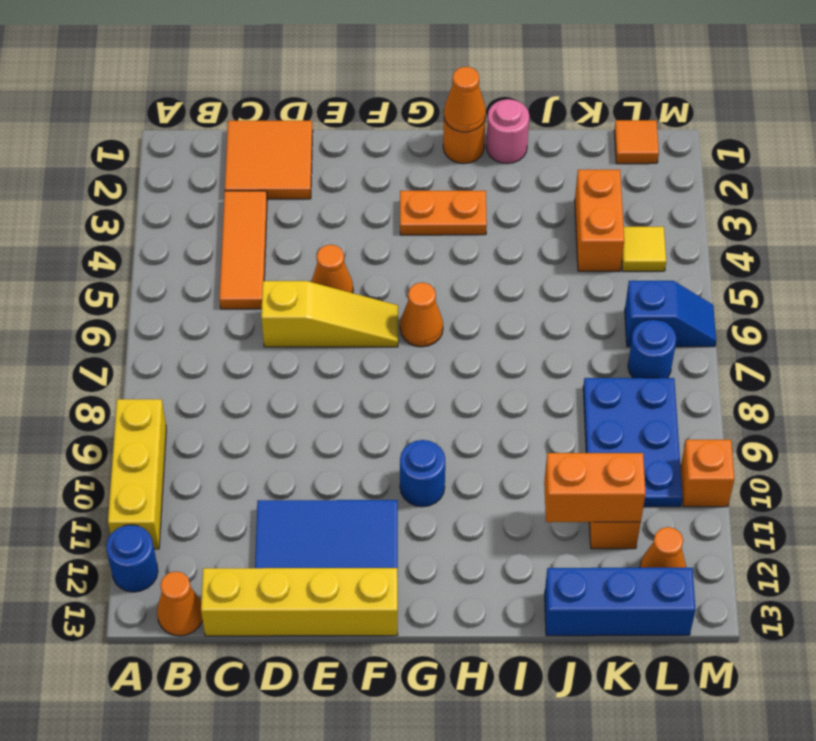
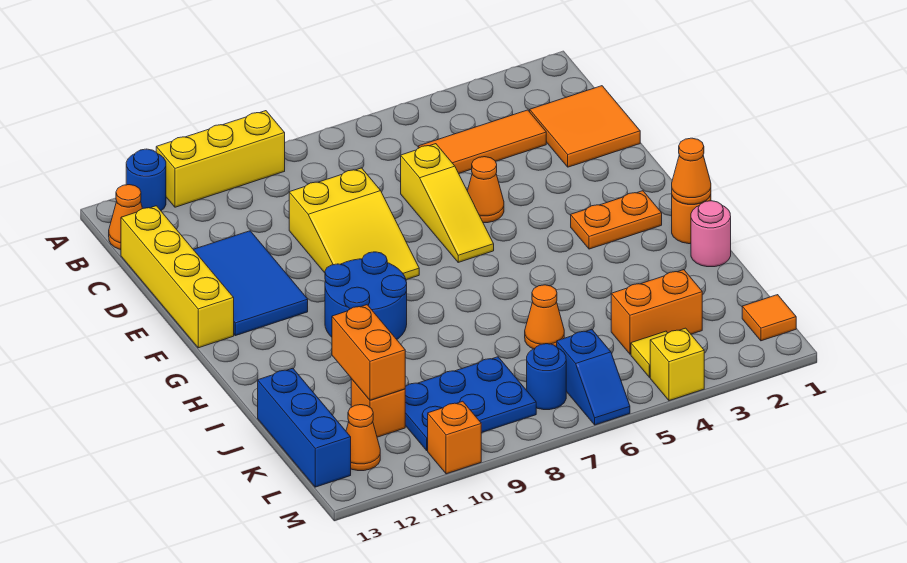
none -> yellow slope D8:F9 level 1 top D
orange plate G3:H3 level 1 -> orange plate G2:G3 level 1
orange cone G6 level 1 -> orange cone J6 level 1
blue round brick G10 level 1 -> blue round brick G9:H10 level 1
none -> yellow brick M4 level 1

